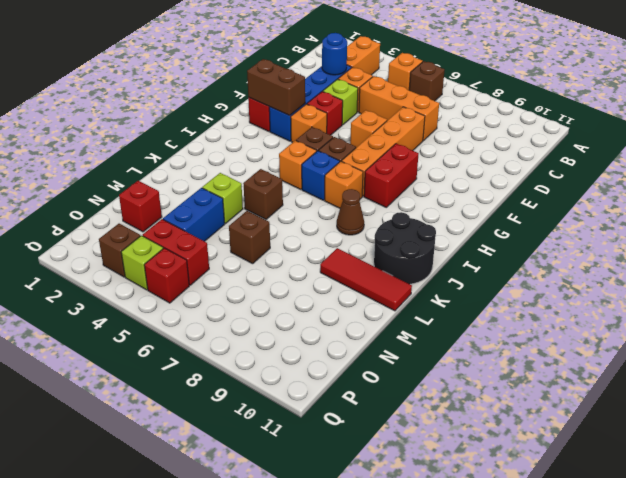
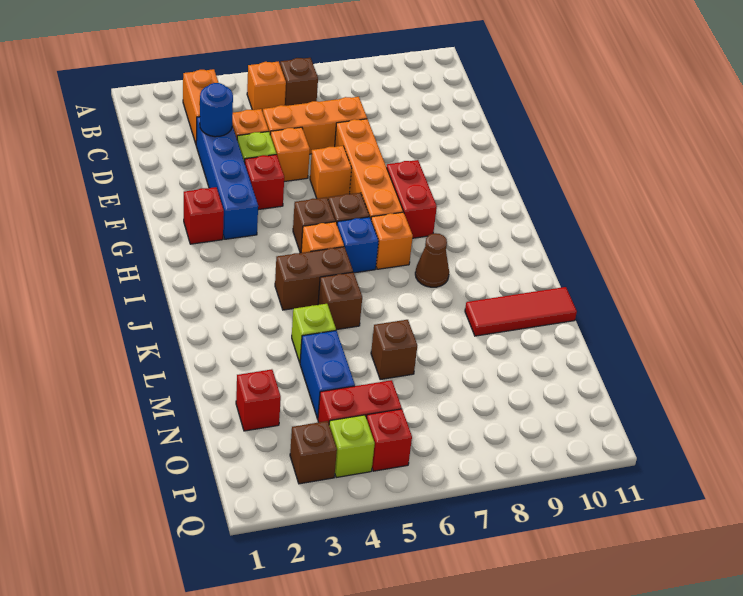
brown brick G2:G3 level 2 -> brown brick J4:J5 level 1
orange brick G4 level 1 -> orange brick E5 level 1
black round brick J10:K11 level 1 -> none

